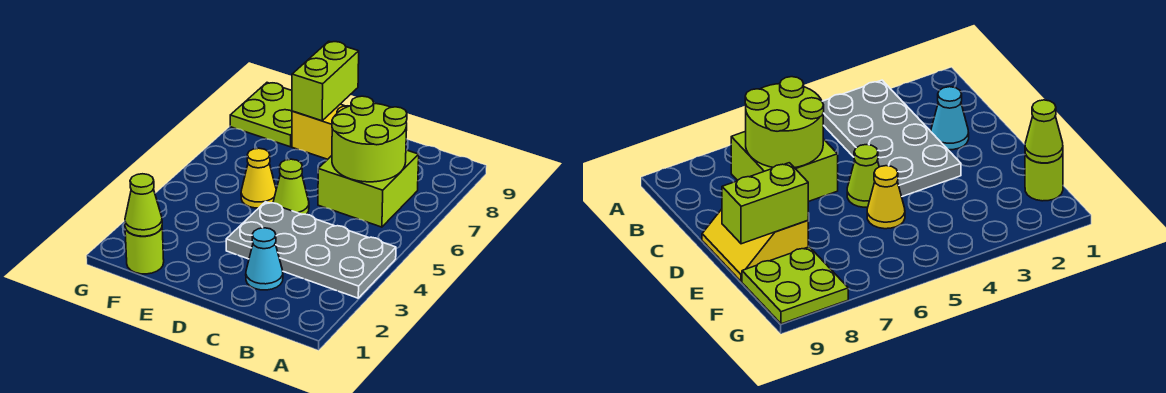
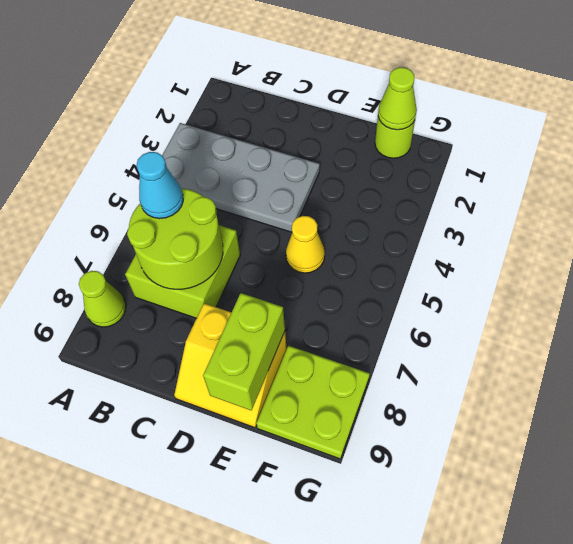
cyan cone C2 level 1 -> cyan cone B6 level 3
lime cone D5 level 1 -> lime cone A8 level 1

